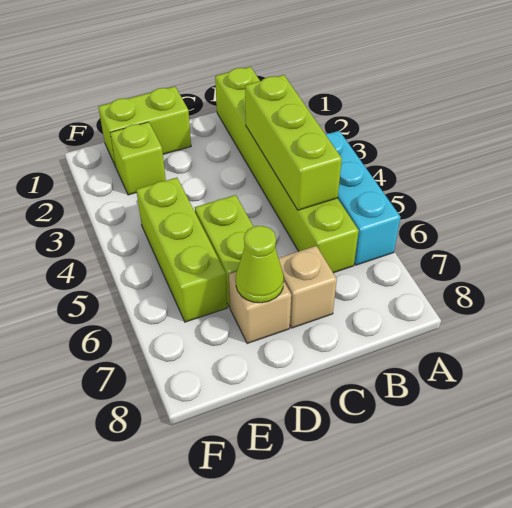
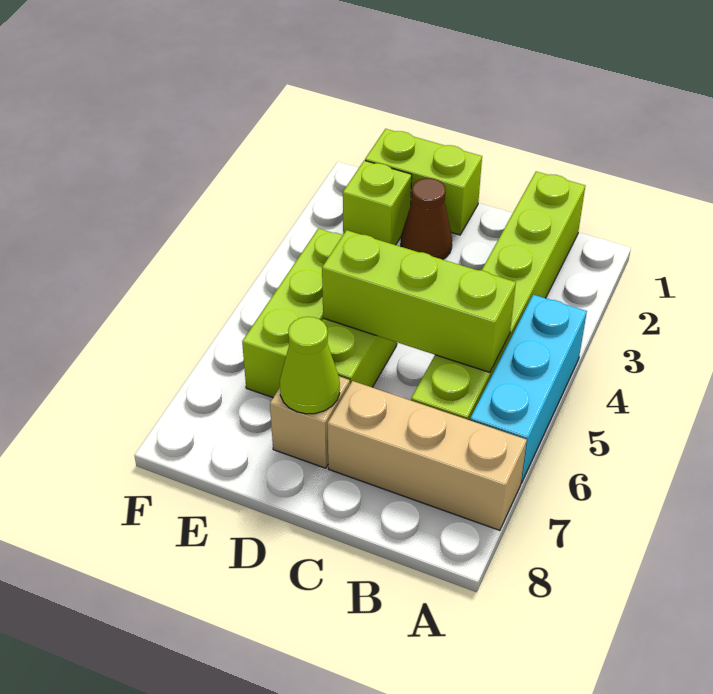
lime brick B3:B5 level 2 -> lime brick B5:D5 level 2
tan brick C7 level 1 -> tan brick A7:C7 level 1
none -> brown cone D2 level 1

